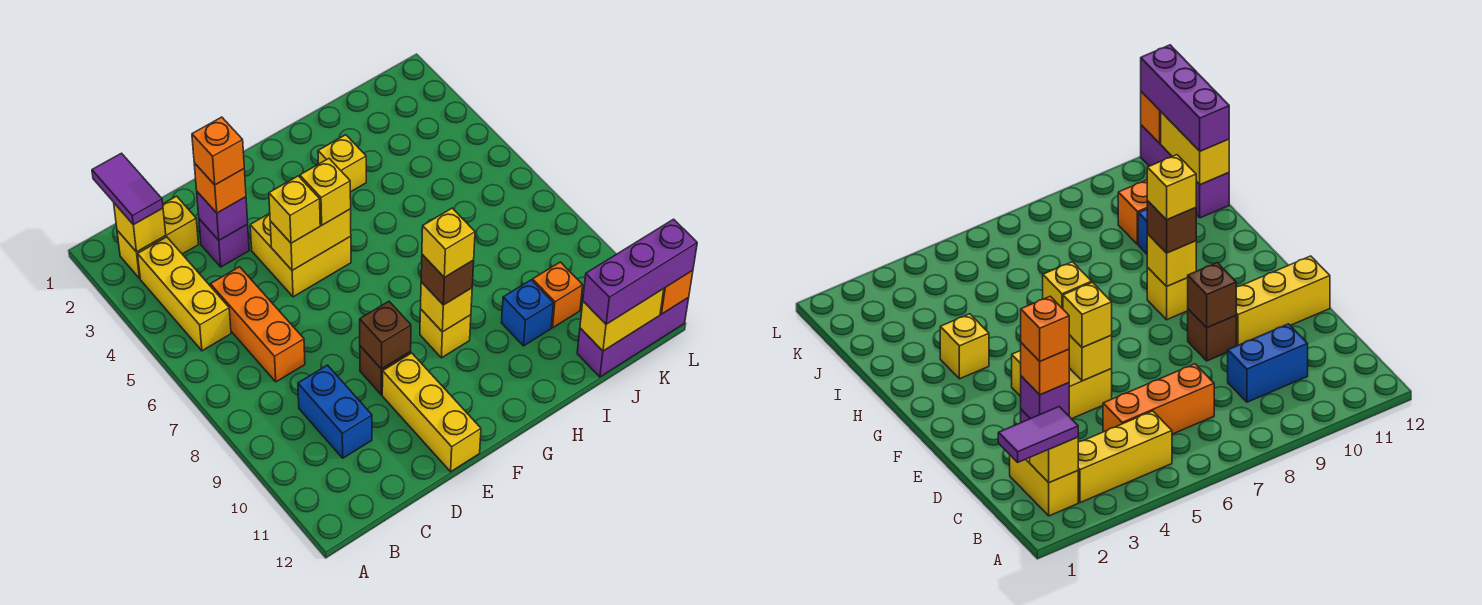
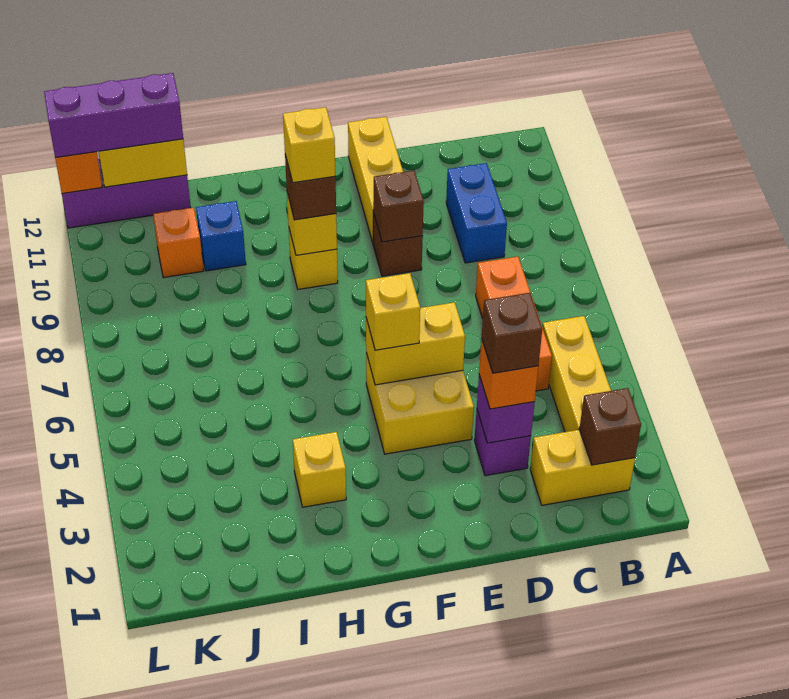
purple tile B1:B2 level 3 -> none
yellow brick B2 level 2 -> brown brick B2 level 2
orange brick D3 level 4 -> brown brick D3 level 4
yellow brick E5 level 3 -> none

